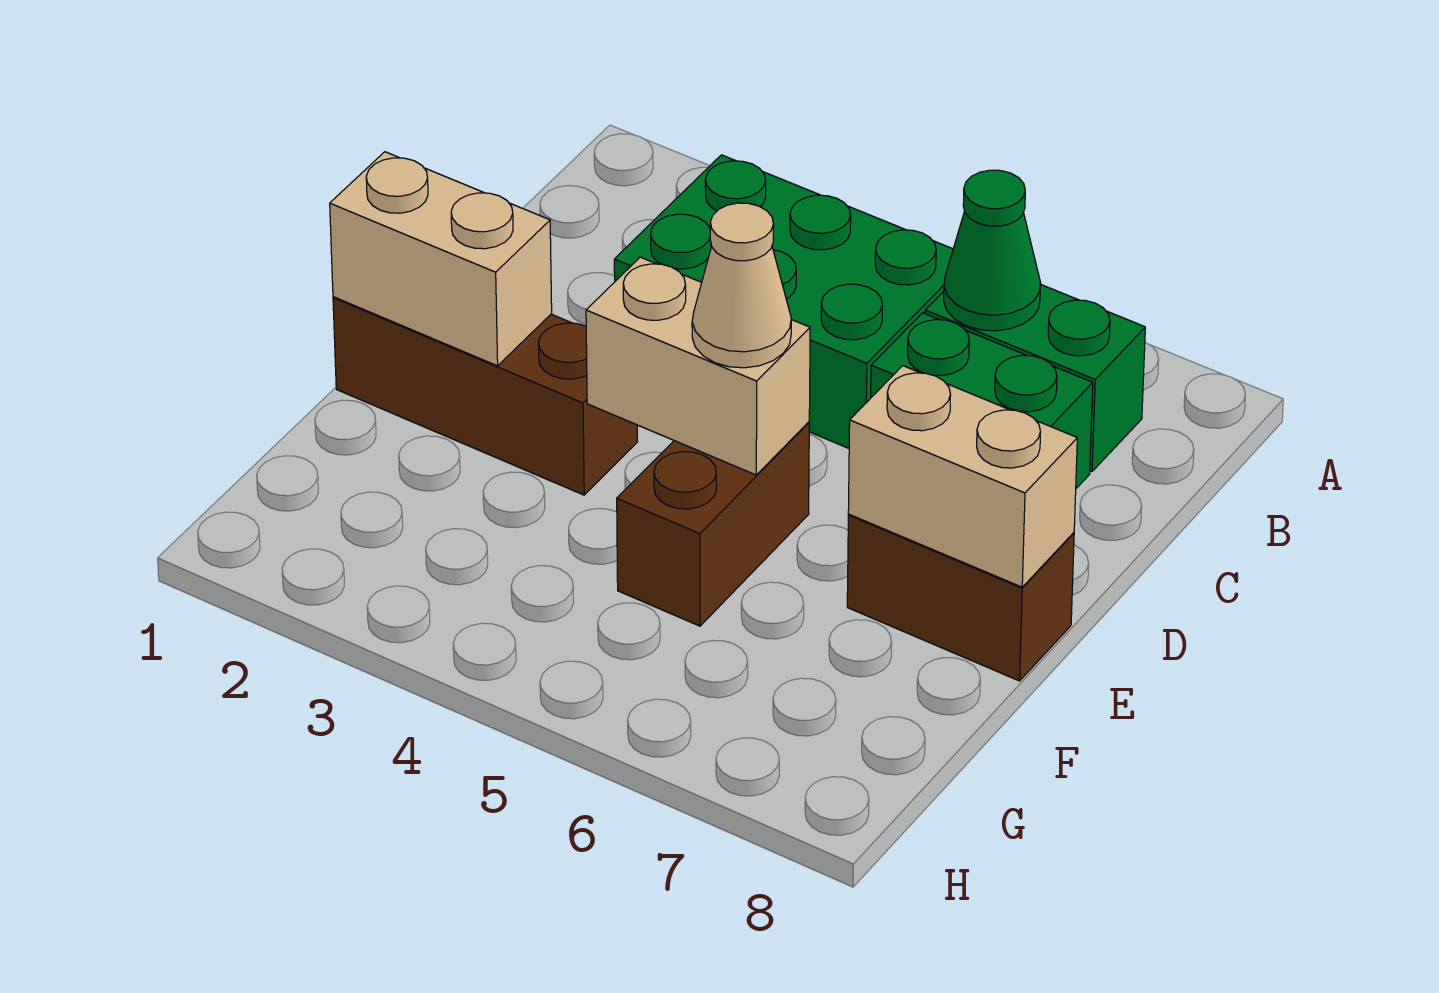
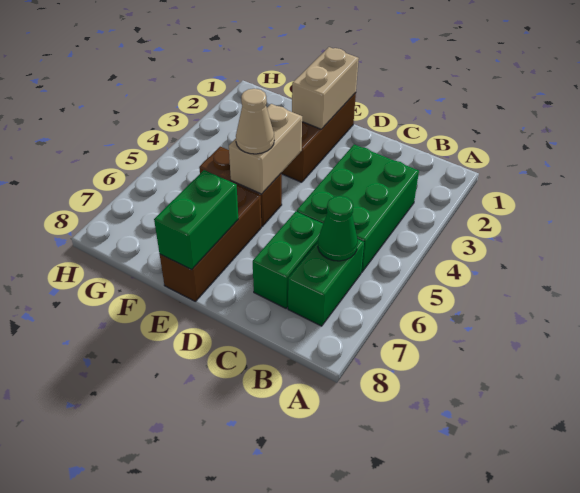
brown brick E7:E8 level 1 -> brown brick E6:E8 level 1
tan brick E7:E8 level 2 -> green brick E7:E8 level 2

